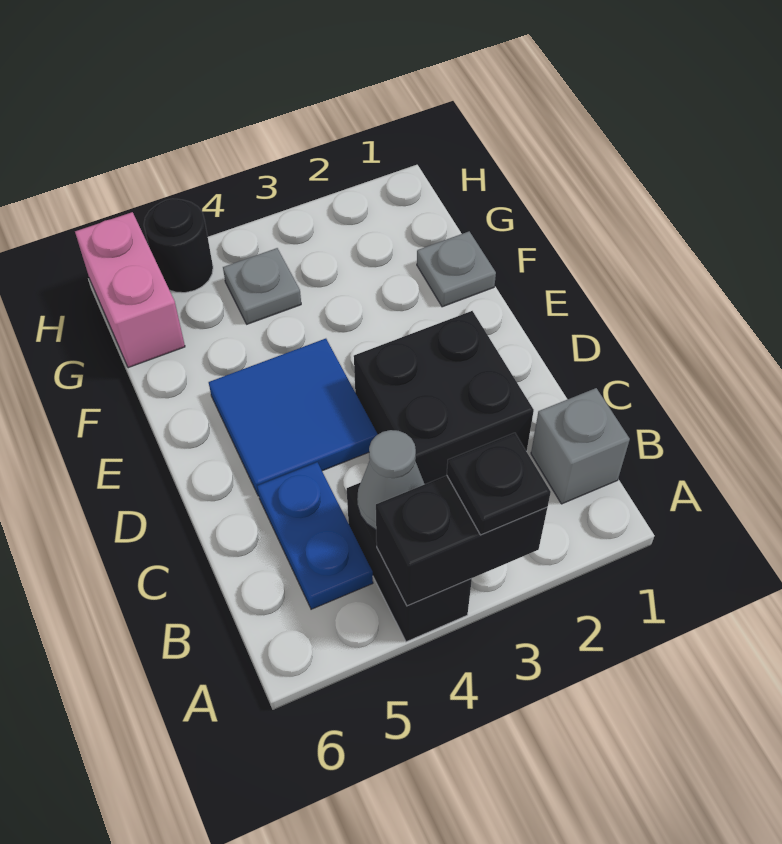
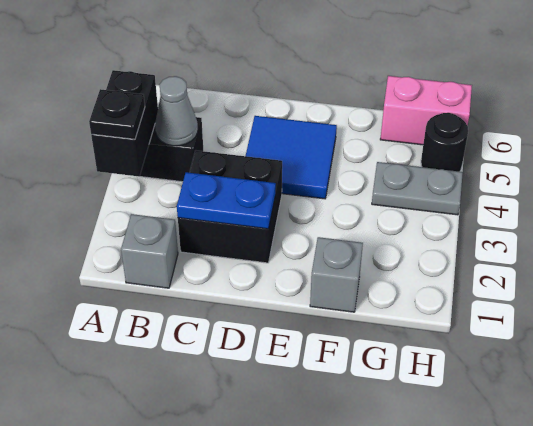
blue plate B5:C5 level 1 -> blue plate C2:D2 level 2
grey plate F1 level 1 -> grey brick F1 level 1
grey plate G4 level 1 -> grey plate G4:H4 level 1

